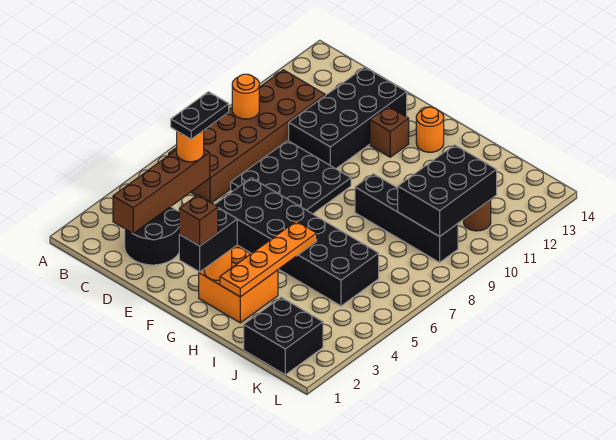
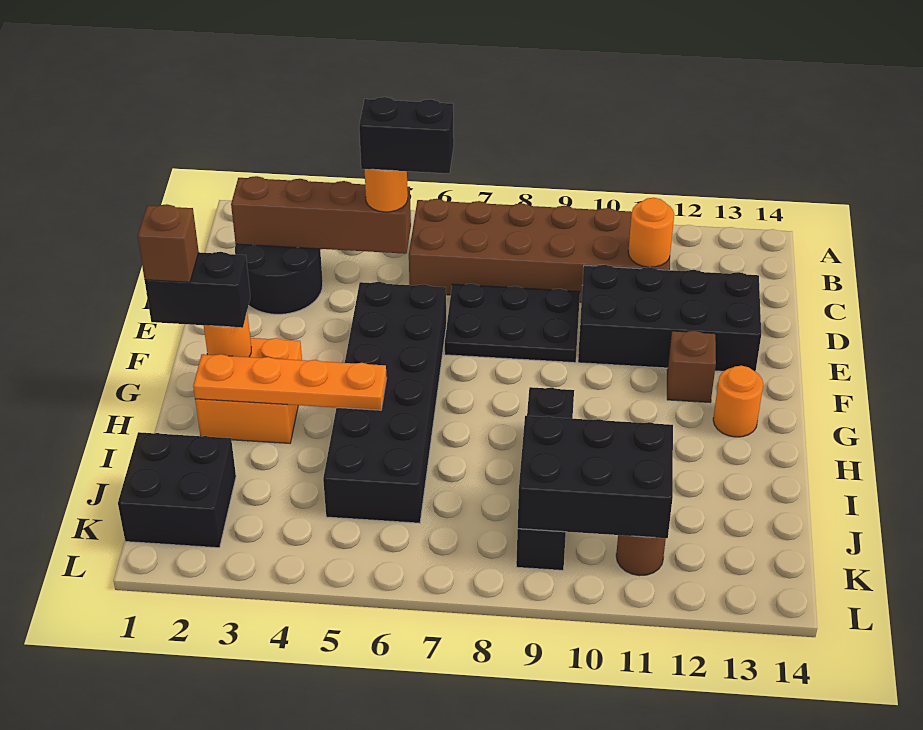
orange round brick B9 level 2 -> orange round brick C11 level 2
black plate C5:C6 level 4 -> black brick C5:C6 level 4
black plate D7:F9 level 1 -> black plate D7:E9 level 1

